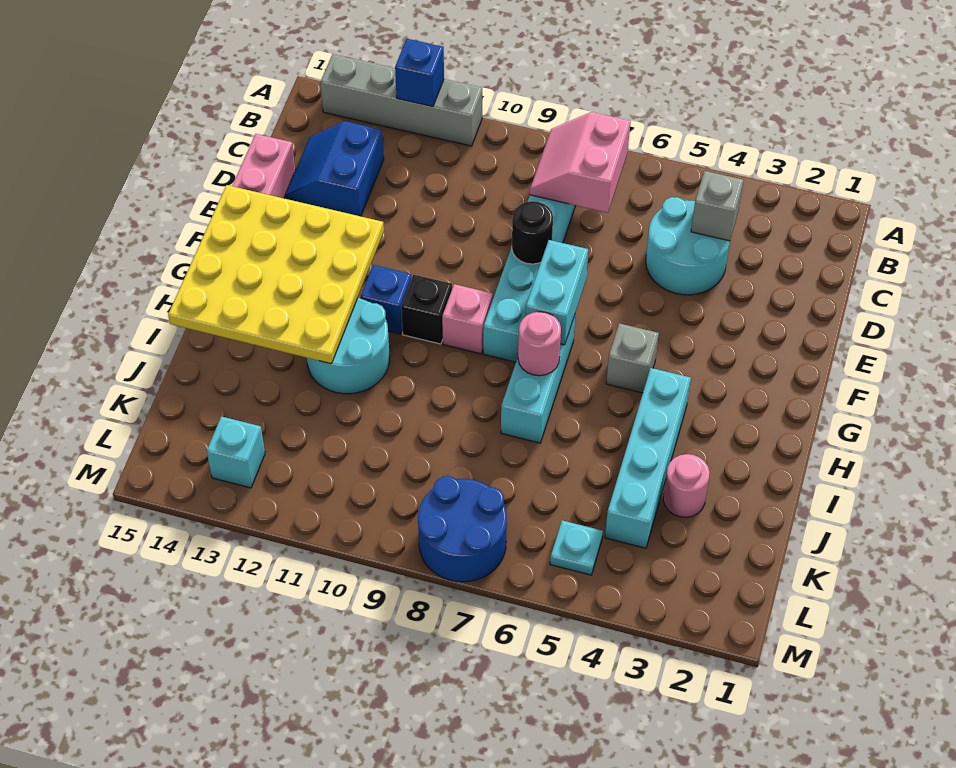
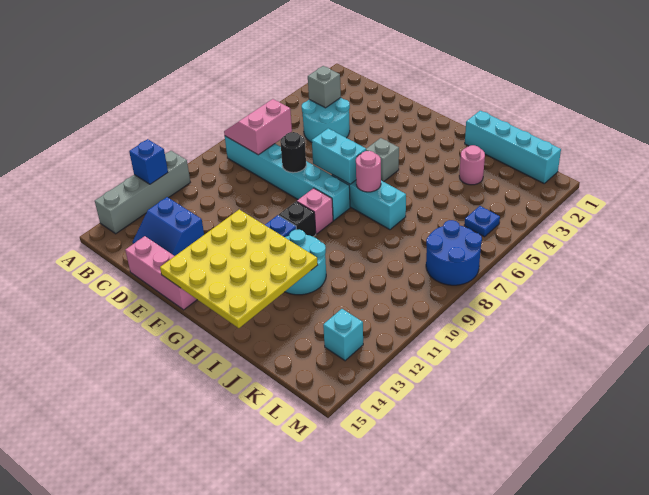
pink slope B7:C8 level 2 top 7 -> pink slope B7:C8 level 2 top C
cyan brick H4:K4 level 1 -> cyan brick I1:L1 level 1
cyan plate L5 level 1 -> blue plate L5 level 1

